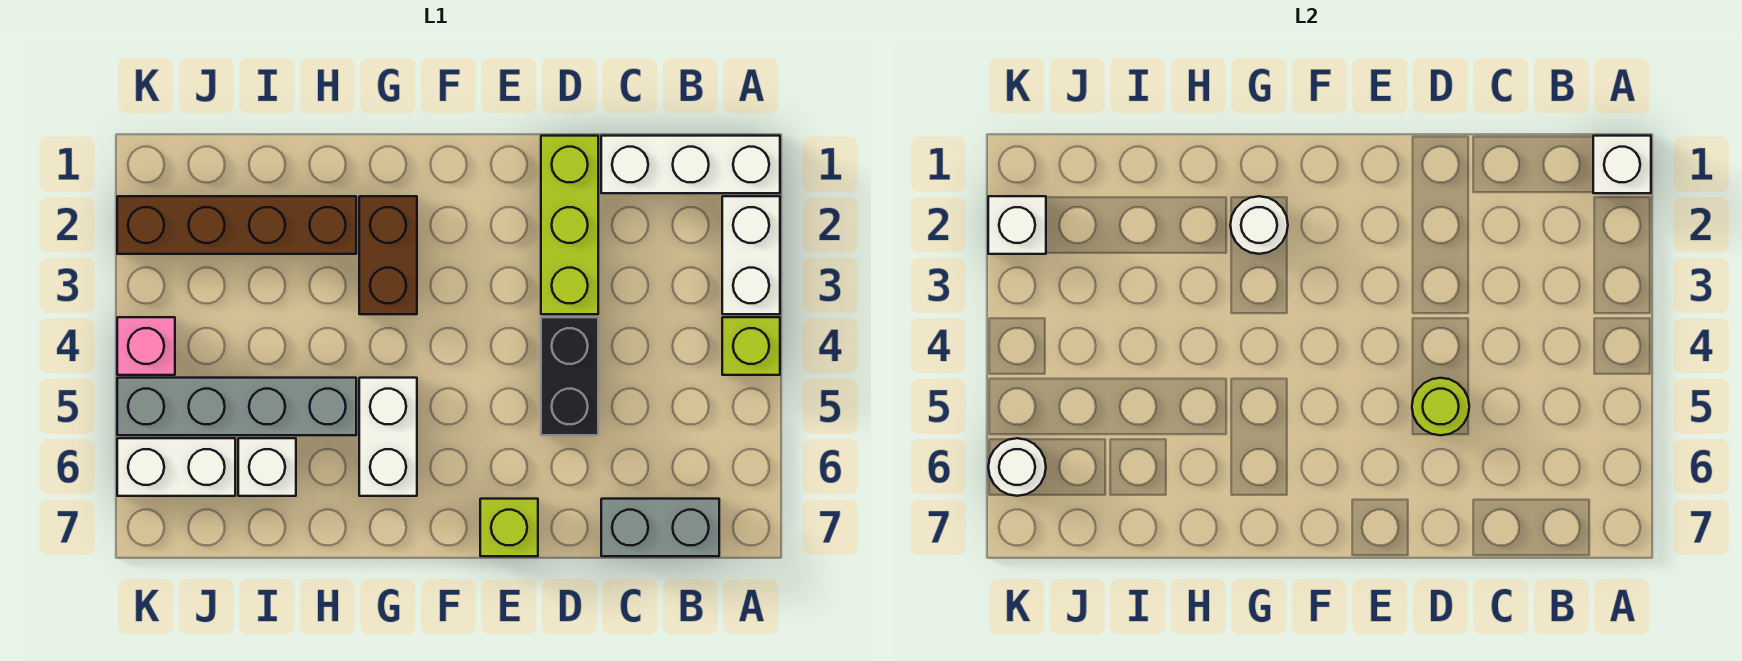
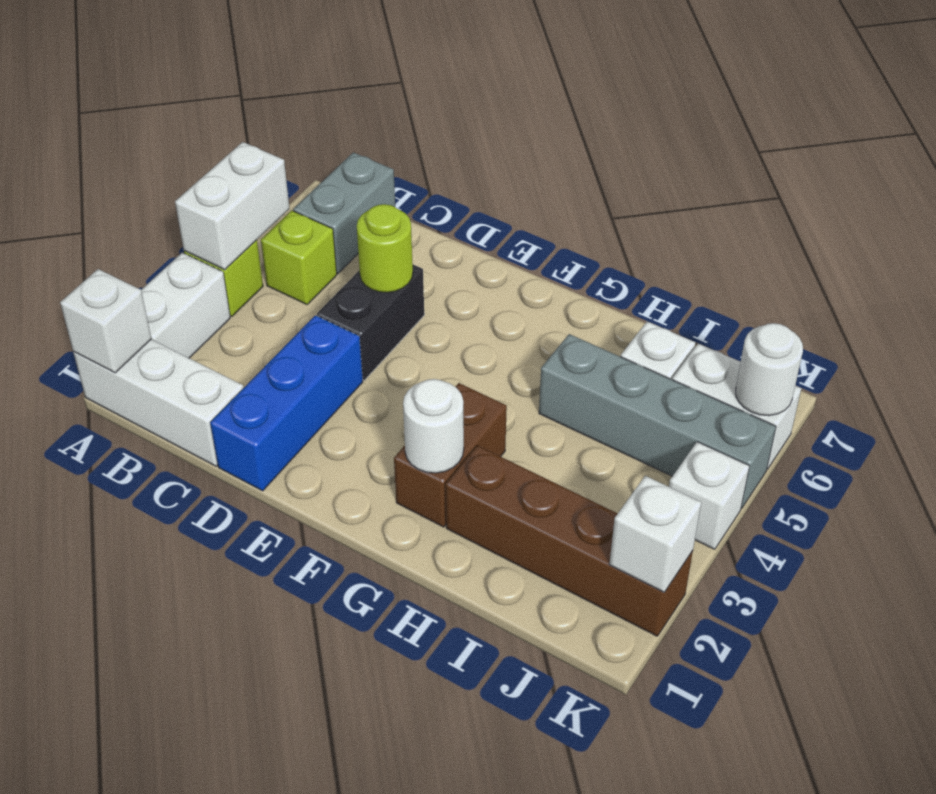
grey brick B7:C7 level 1 -> grey brick B6:B7 level 1
lime brick D1:D3 level 1 -> blue brick D1:D3 level 1
lime brick E7 level 1 -> lime brick B5 level 1
white brick G5:G6 level 1 -> white brick A4:A5 level 2
pink brick K4 level 1 -> white brick K4 level 1

